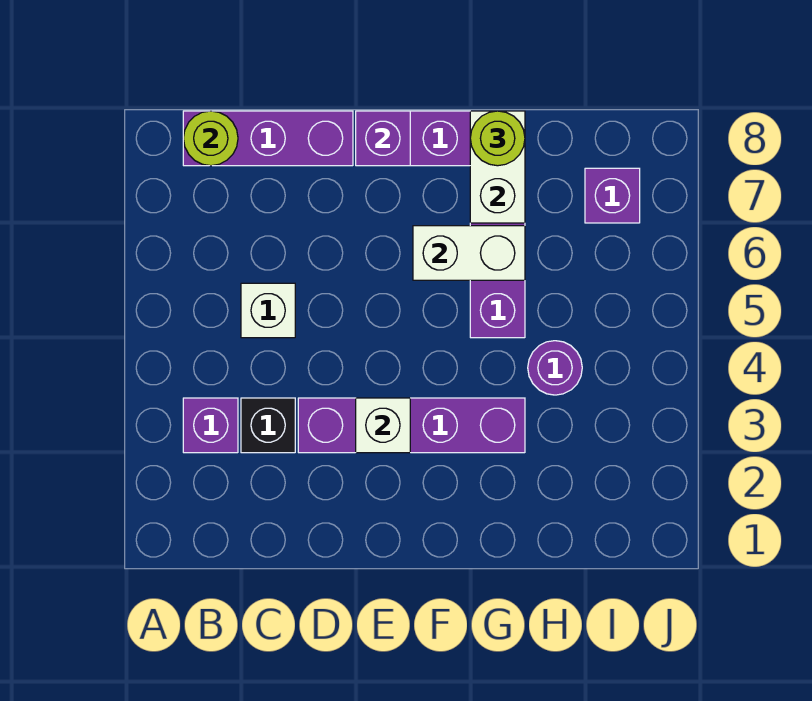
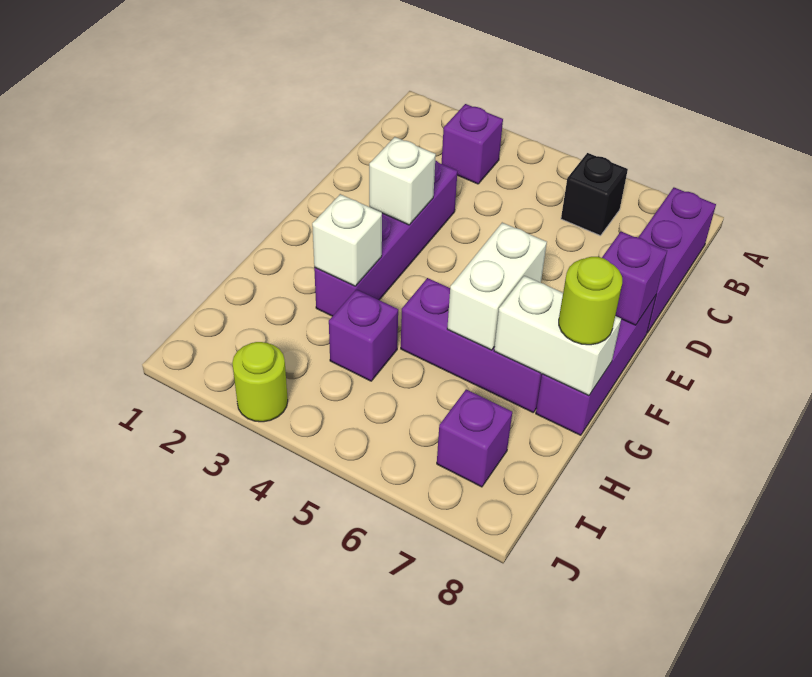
lime round brick B8 level 2 -> lime round brick J3 level 1
black brick C3 level 1 -> black brick B6 level 1
white brick C5 level 1 -> white brick G3 level 2
purple round brick H4 level 1 -> purple brick H4 level 1

